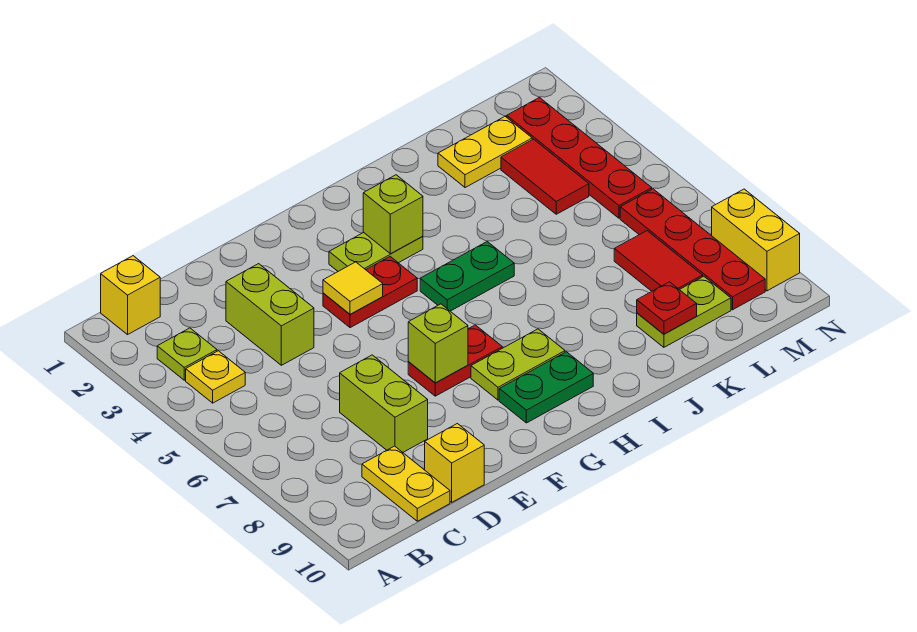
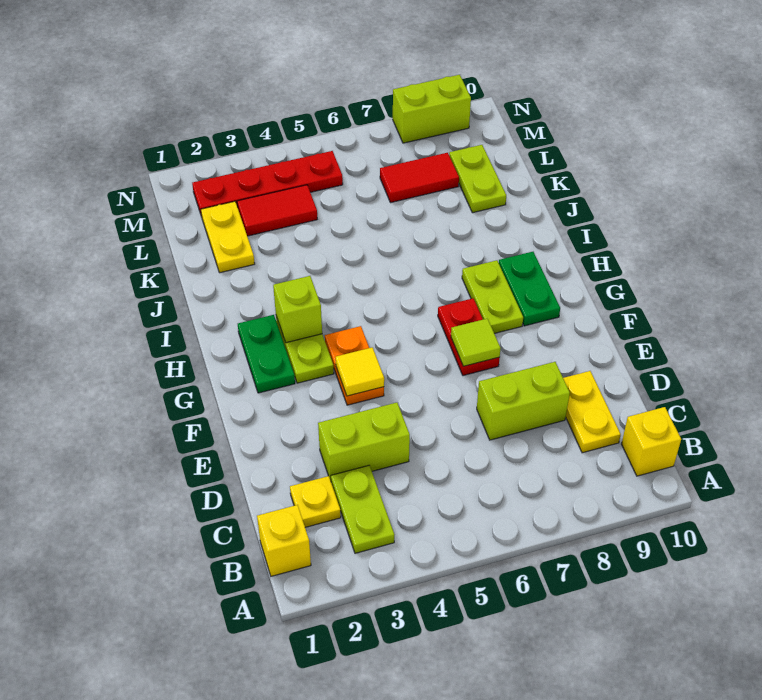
lime plate B3 level 1 -> lime plate B3:C3 level 1
yellow plate B4 level 1 -> yellow plate C2 level 1
yellow plate C9:C10 level 1 -> yellow plate C9:D9 level 1
yellow brick D10 level 1 -> yellow brick B10 level 1
red plate F4:G4 level 1 -> orange plate F4:G4 level 1
lime brick F7 level 2 -> lime tile F7 level 2
green plate H5:I5 level 1 -> green plate G2:H2 level 1
red plate K9 level 2 -> none
red plate M6:M9 level 1 -> none
yellow brick N8:N9 level 1 -> lime brick N8:N9 level 1

